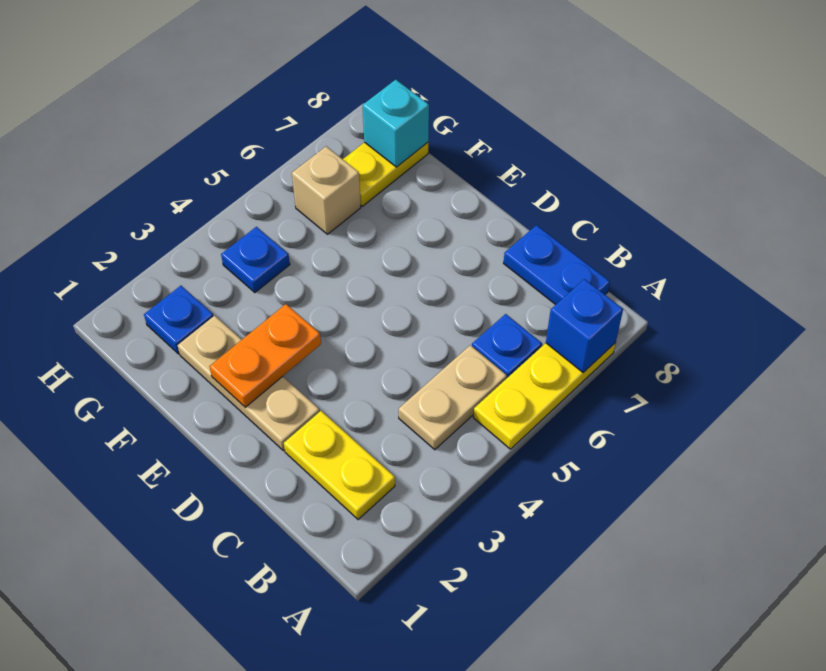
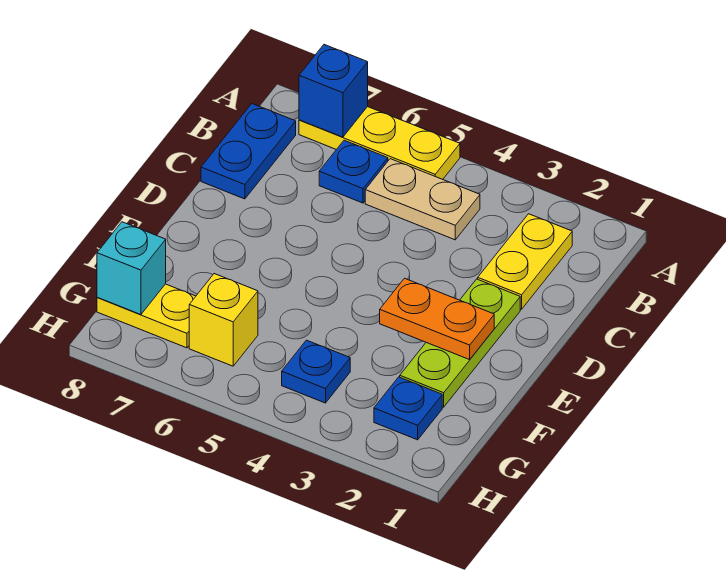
tan plate D2:F2 level 1 -> lime plate D2:F2 level 1
tan brick G6 level 1 -> yellow brick G6 level 1

